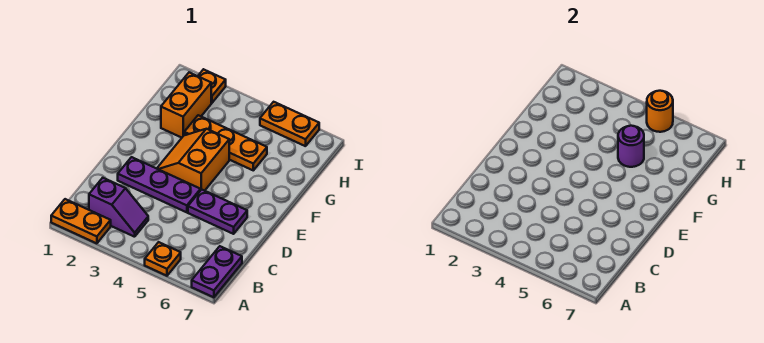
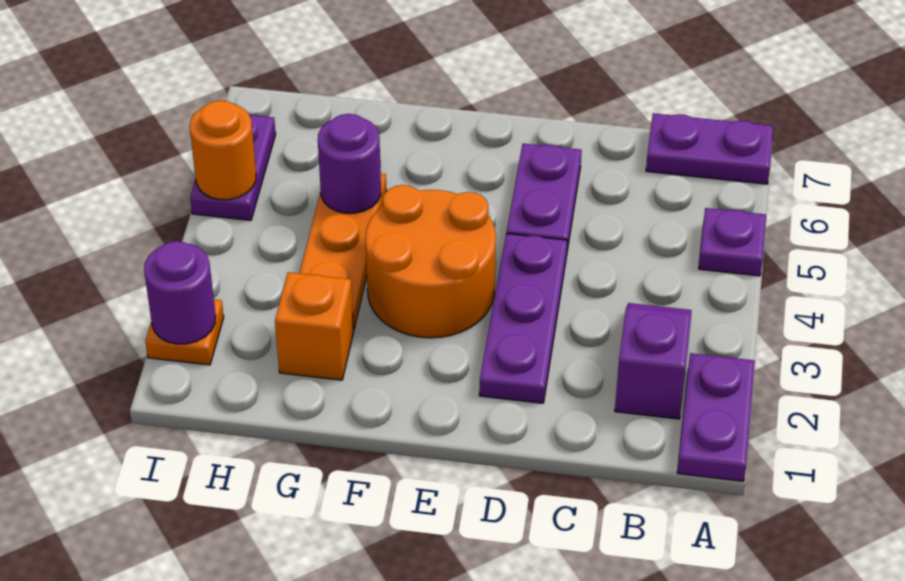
orange plate A1:A2 level 1 -> purple plate A1:A2 level 1
orange plate A5 level 1 -> purple plate A5 level 1
orange slope E3:F4 level 1 top 4 -> orange round brick E3:F4 level 1
orange brick G2:H2 level 1 -> orange brick G2 level 1
none -> purple round brick I2 level 2
orange plate I5:I6 level 1 -> purple plate I5:I6 level 1

